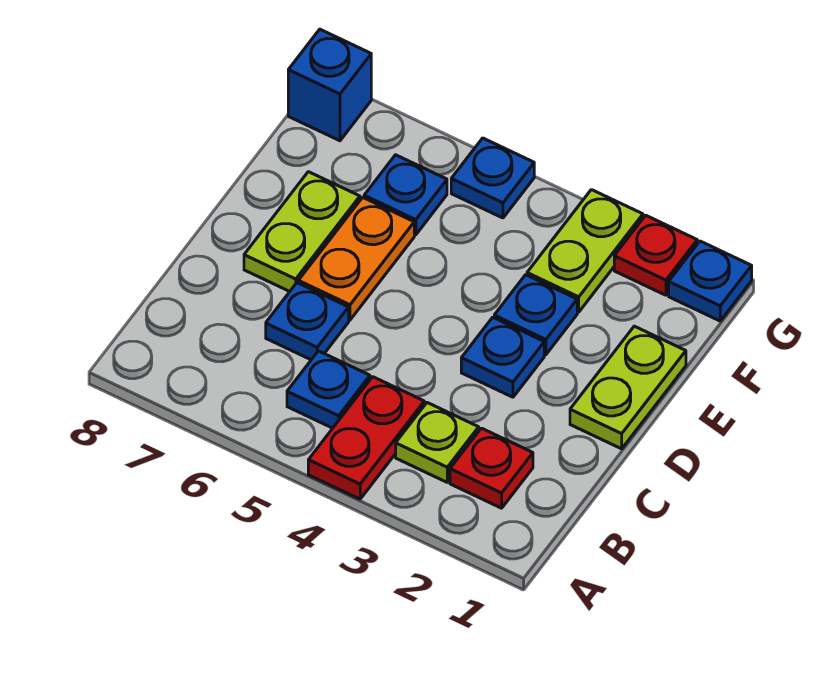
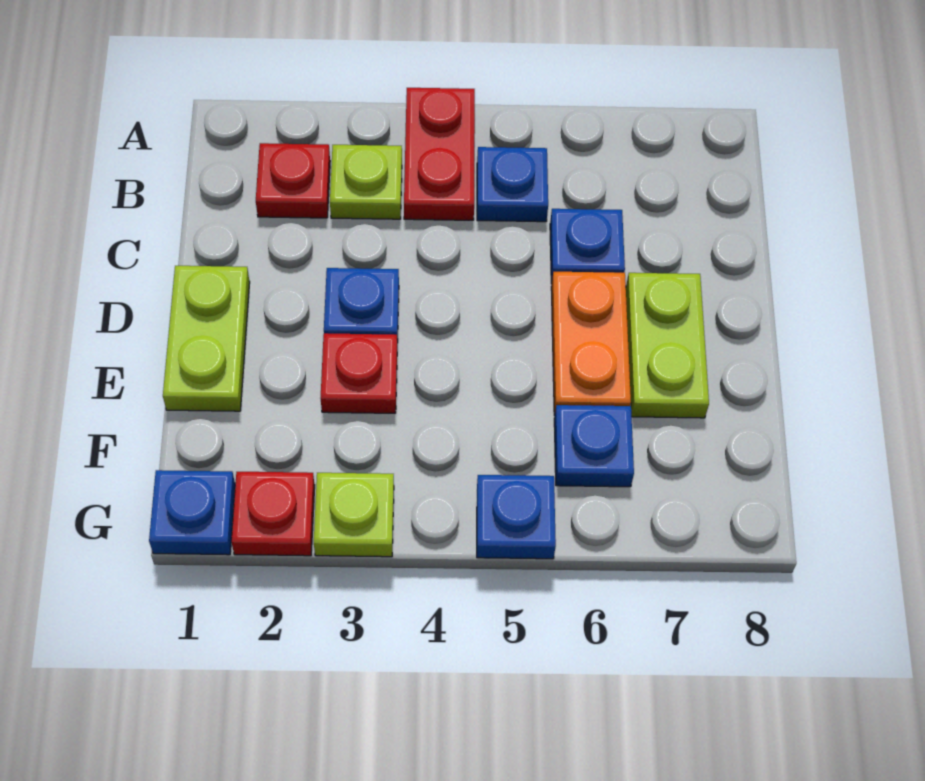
blue plate E3 level 1 -> red plate E3 level 1
lime plate F3:G3 level 1 -> lime plate G3 level 1
blue brick G8 level 1 -> none

